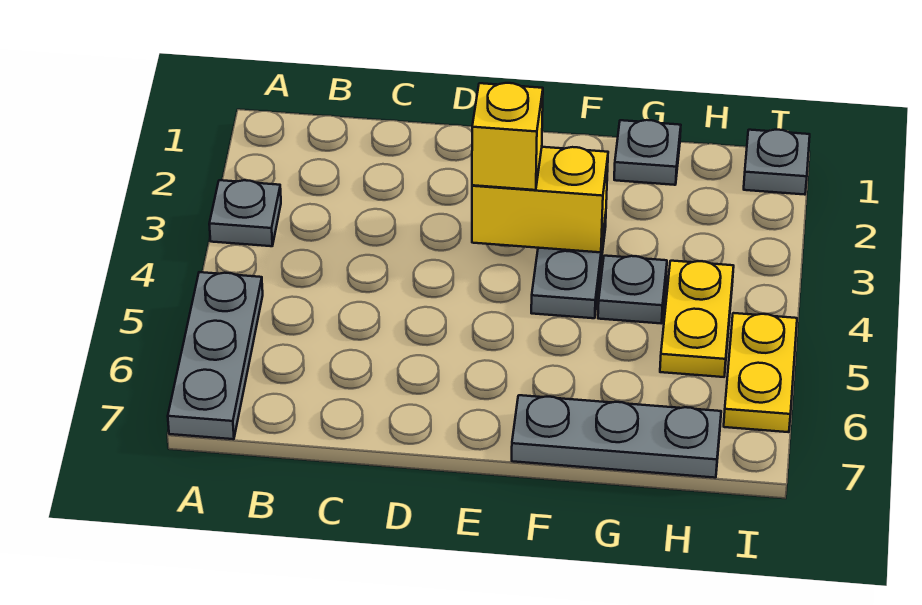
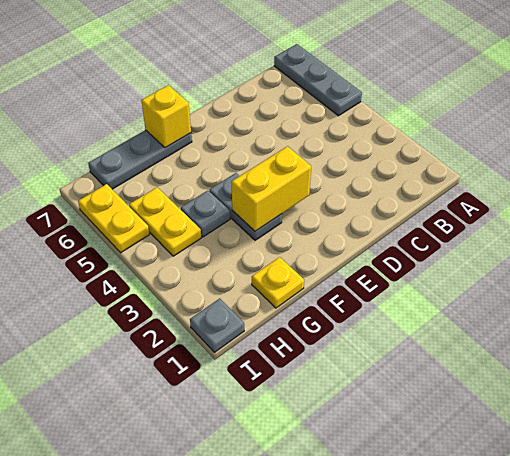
grey plate A3 level 1 -> none
yellow brick E3 level 3 -> yellow brick F7 level 2
grey plate G1 level 1 -> yellow plate G1 level 1

